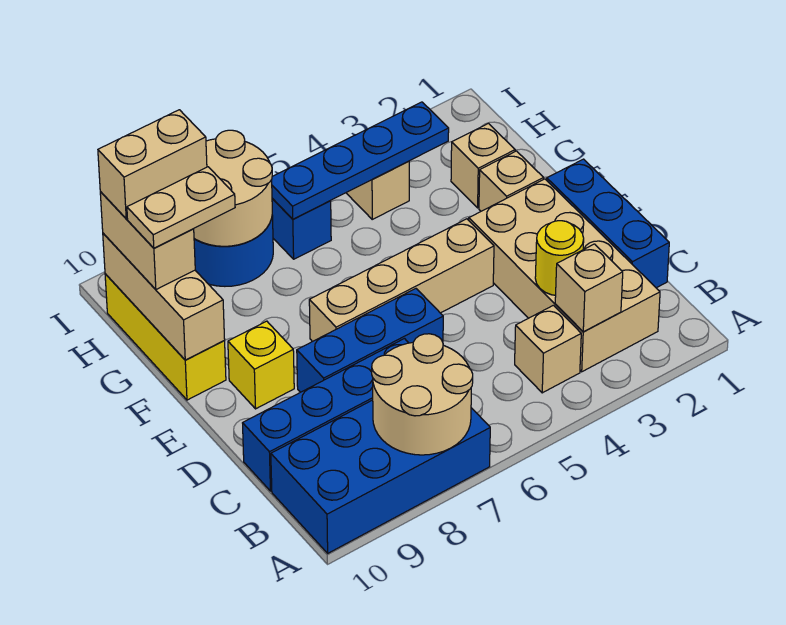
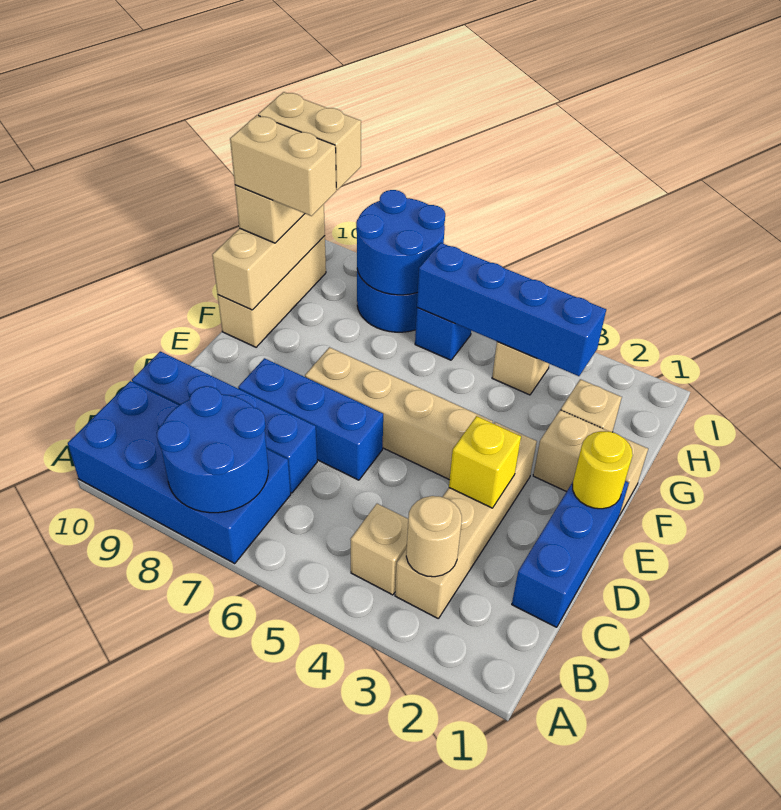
tan round brick A7:B8 level 2 -> blue round brick A7:B8 level 2
tan brick B2:E3 level 1 -> tan brick B3:E3 level 1
tan brick B3 level 2 -> tan round brick B3 level 2
yellow round brick C3 level 2 -> yellow round brick E1 level 2
yellow brick E9 level 1 -> yellow brick D3 level 2
tan brick F2 level 1 -> tan brick F1:F2 level 1
yellow brick F10:H10 level 1 -> tan brick F10:H10 level 1
tan plate G9:G10 level 4 -> tan brick G9:G10 level 4
blue plate H3:H6 level 2 -> blue brick H3:H6 level 2
tan round brick H7:I8 level 2 -> blue round brick H7:I8 level 2

